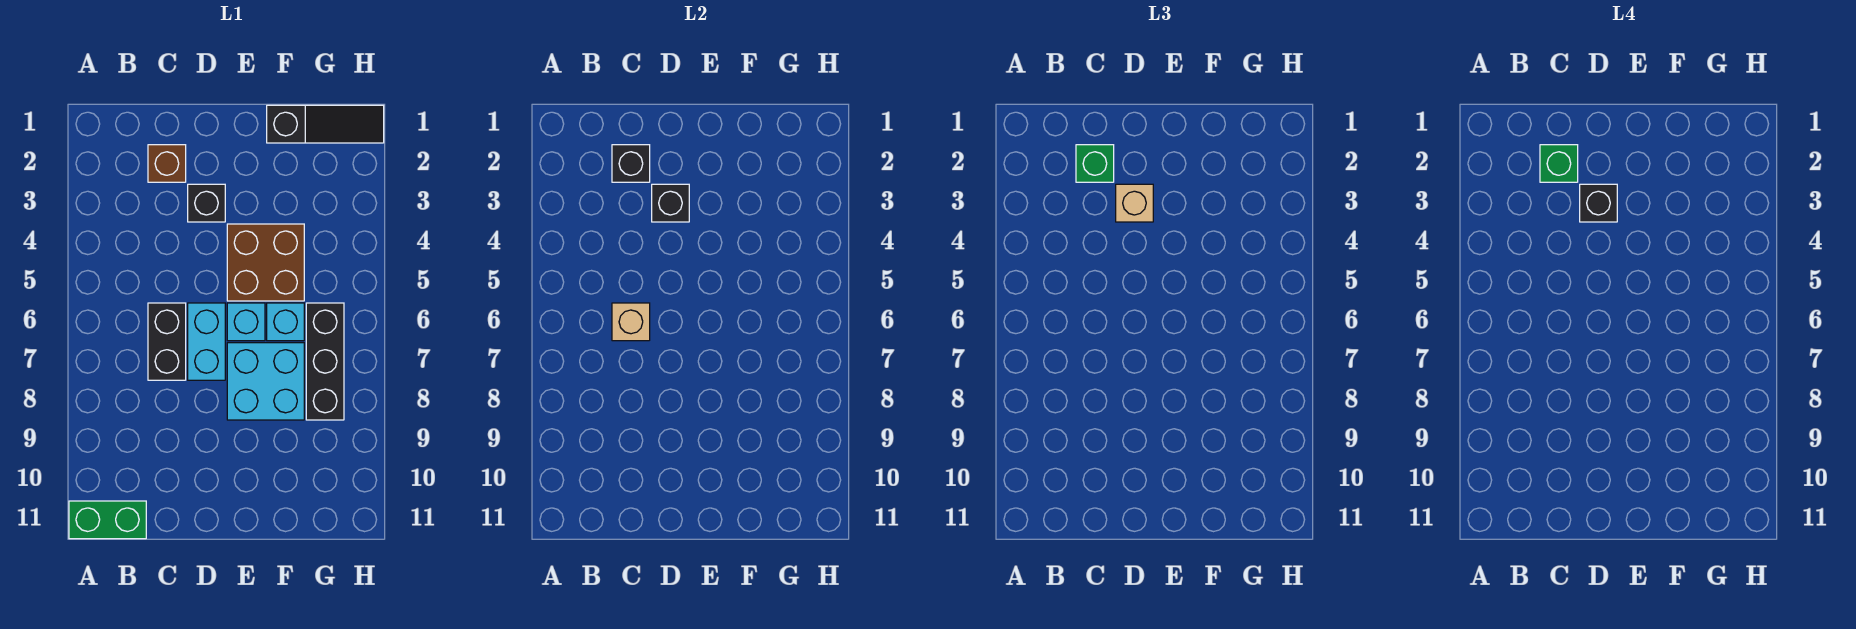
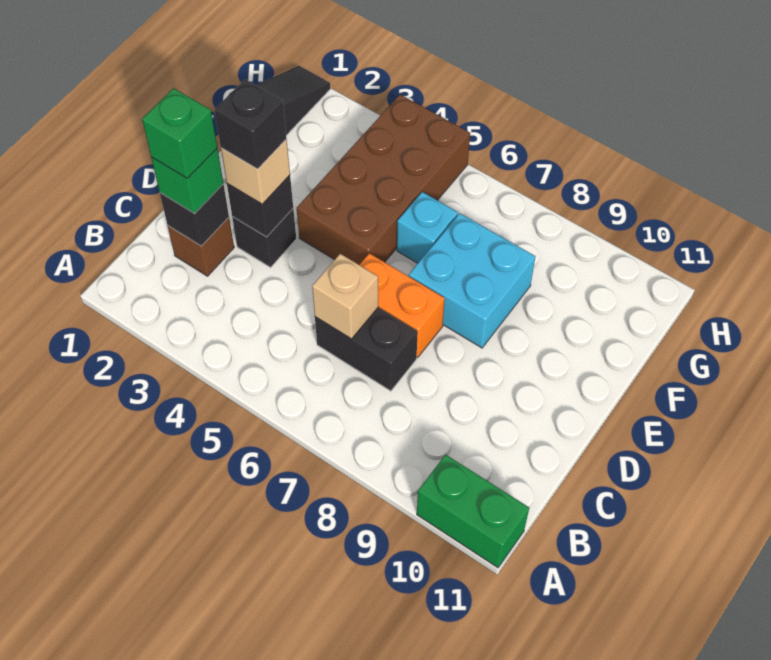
green brick A11:B11 level 1 -> green brick A10:A11 level 1
cyan brick D6:D7 level 1 -> orange brick D6:D7 level 1
brown brick E4:F5 level 1 -> brown brick E4:H5 level 1
cyan brick E6 level 1 -> none
black brick G6:G8 level 1 -> none

